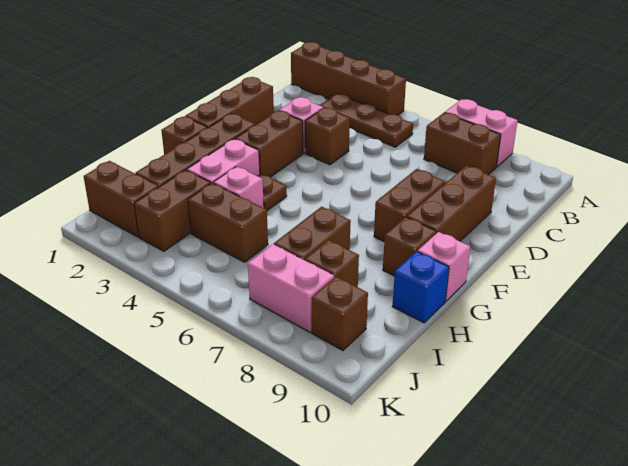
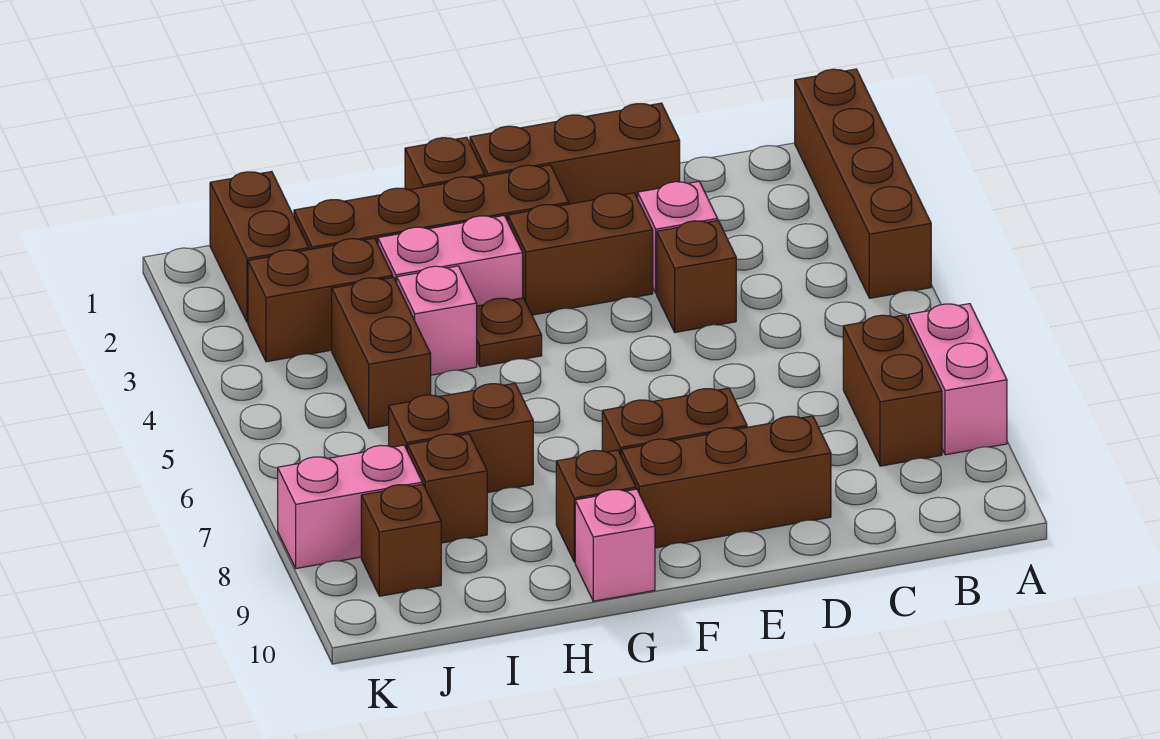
brown plate B3:B5 level 1 -> none
blue brick H10 level 1 -> none
pink brick J7:J8 level 1 -> pink brick J8:K8 level 1

